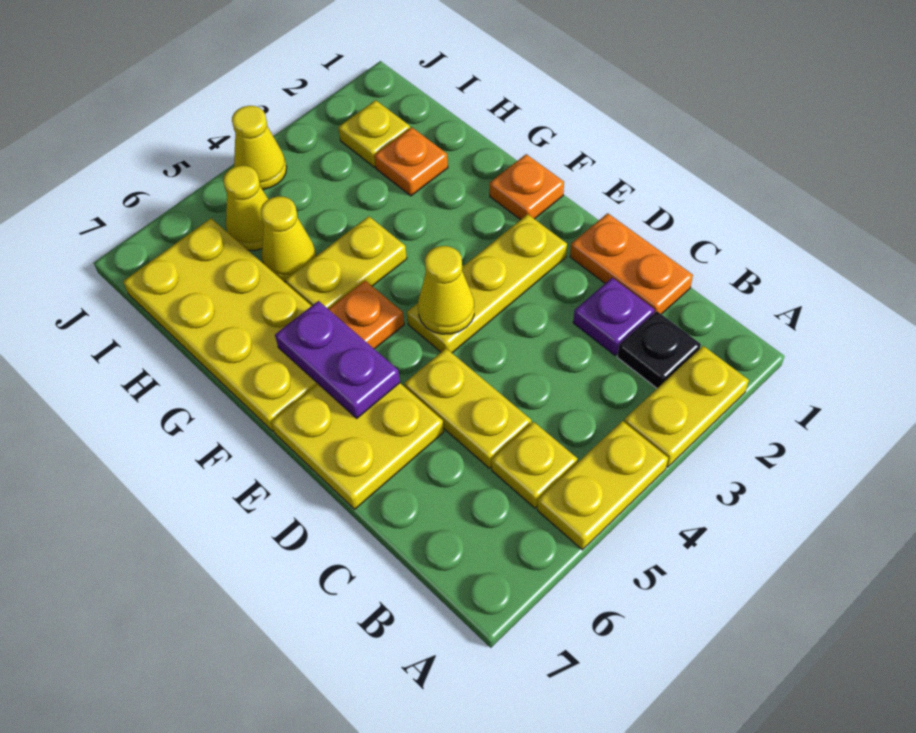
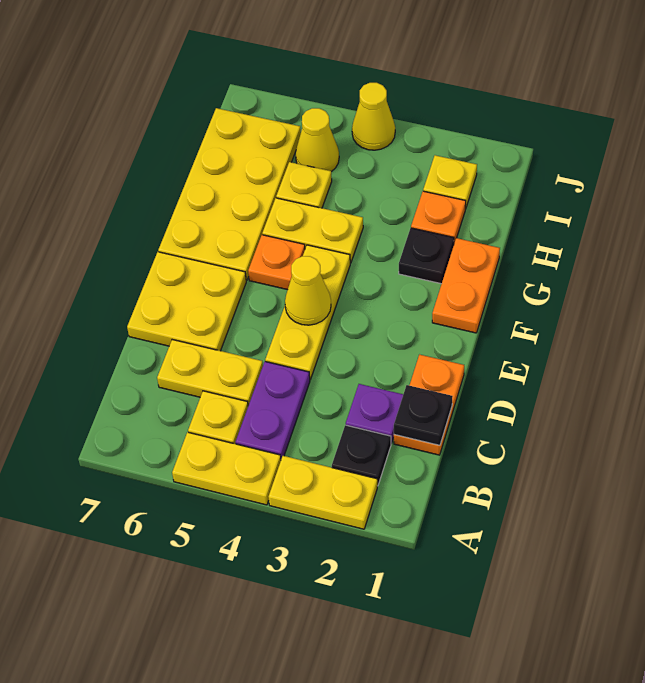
none -> black plate C1 level 2
yellow plate C5:D5 level 1 -> yellow plate C5:C6 level 1
yellow plate E2:E4 level 1 -> yellow plate D4:F4 level 1
purple plate E6:F6 level 2 -> purple plate B4:C4 level 1
orange plate F1 level 1 -> orange plate F1:G1 level 1
none -> black plate G2 level 1
yellow cone H5 level 1 -> yellow plate H5 level 1

